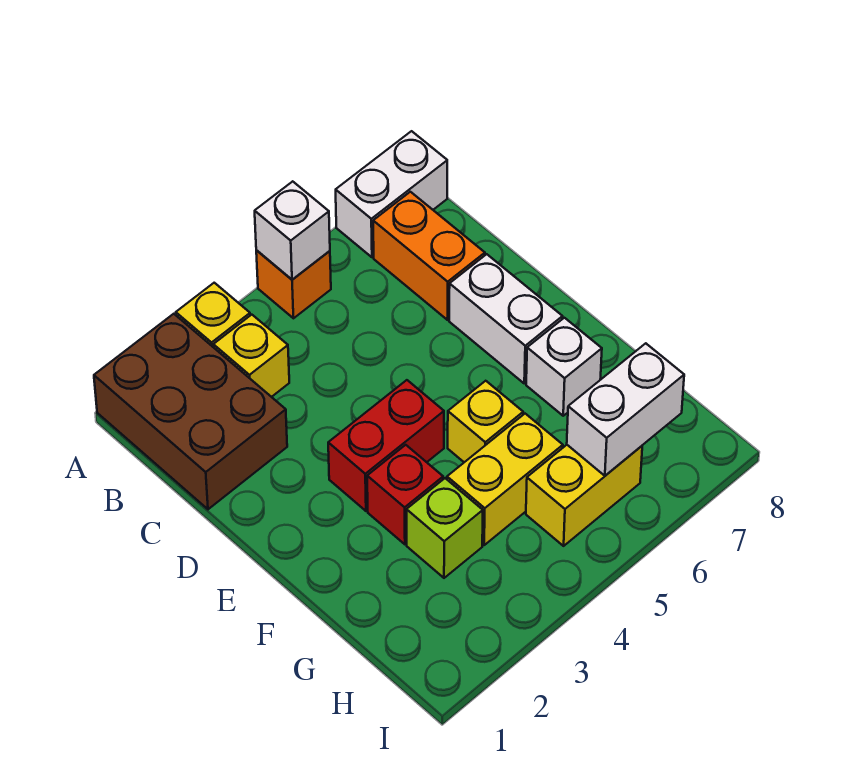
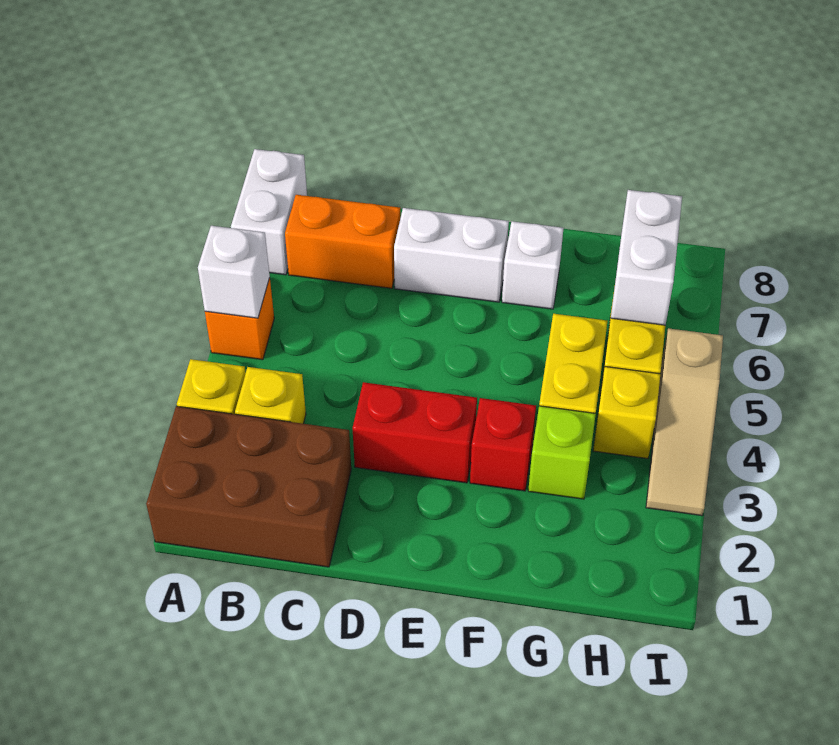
red brick E3:E4 level 1 -> red brick D3:E3 level 1
yellow brick F5 level 1 -> yellow brick H4 level 1
none -> tan slope I3:I5 level 1 top 5

